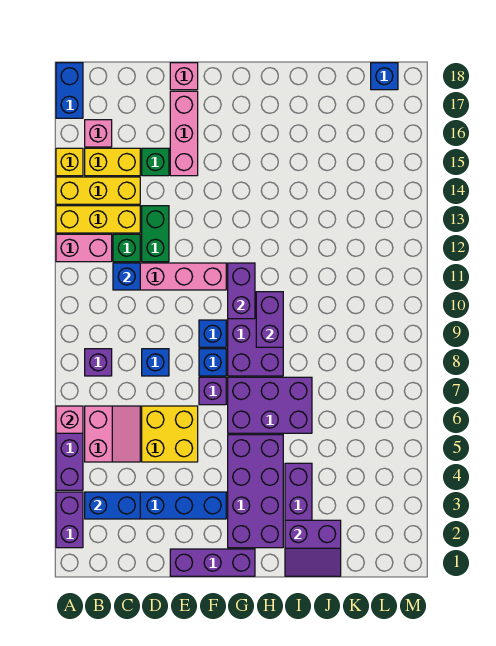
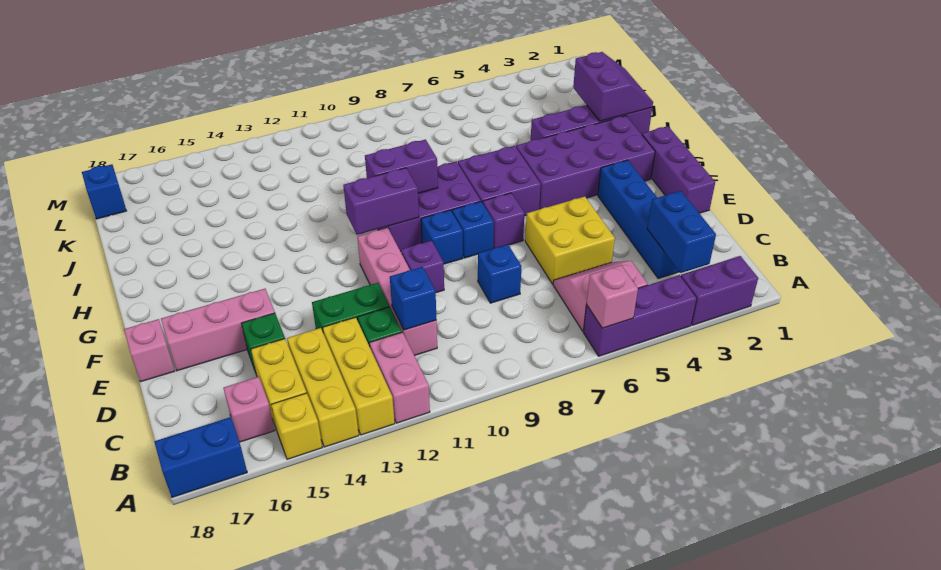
purple brick B8 level 1 -> purple brick E10 level 1
purple brick G6:I7 level 1 -> purple brick G6:H7 level 1

